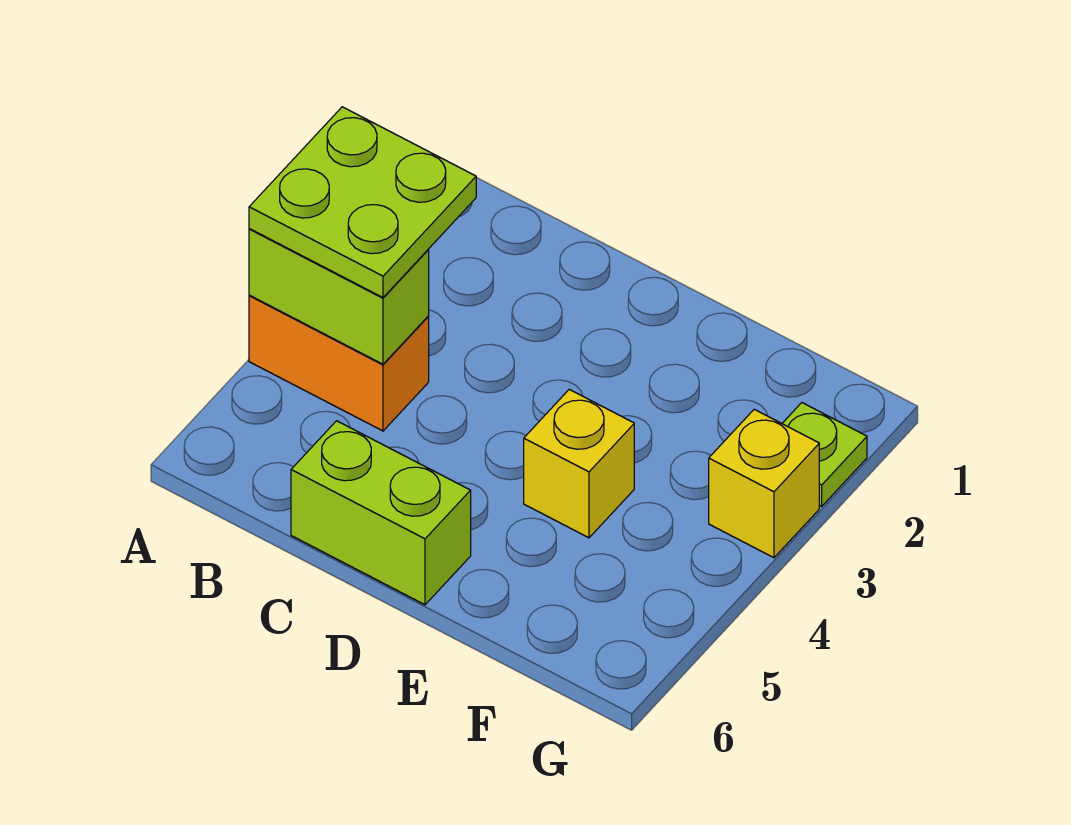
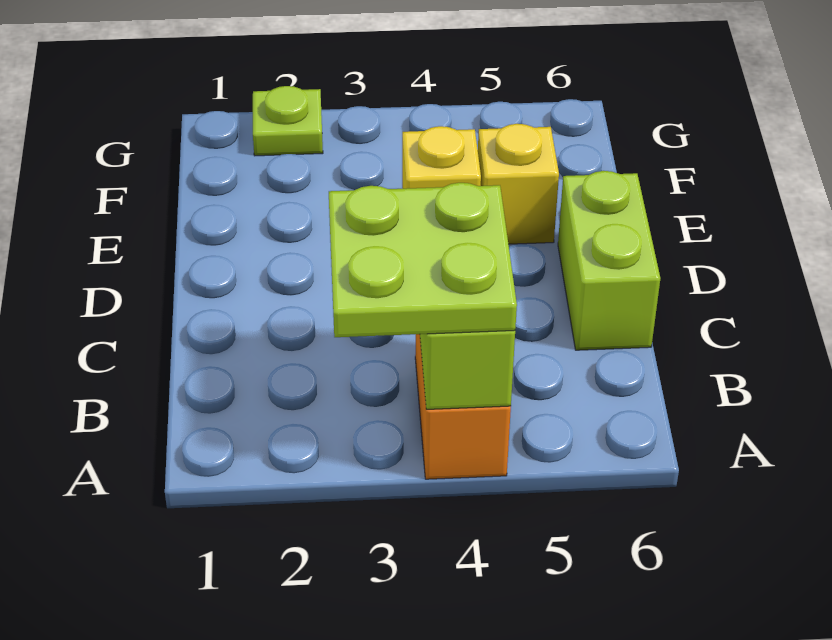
yellow brick G3 level 1 -> yellow brick E5 level 1

